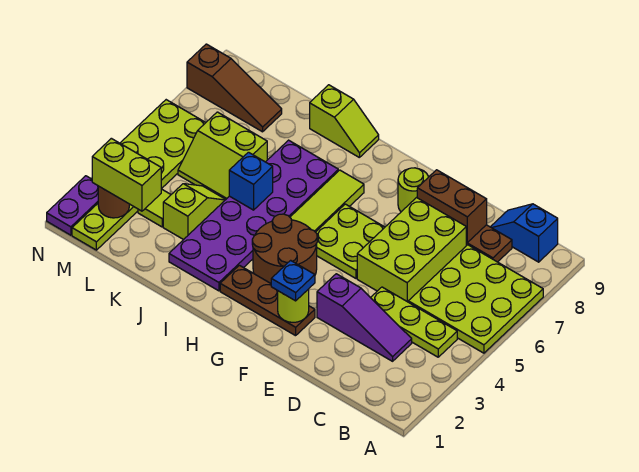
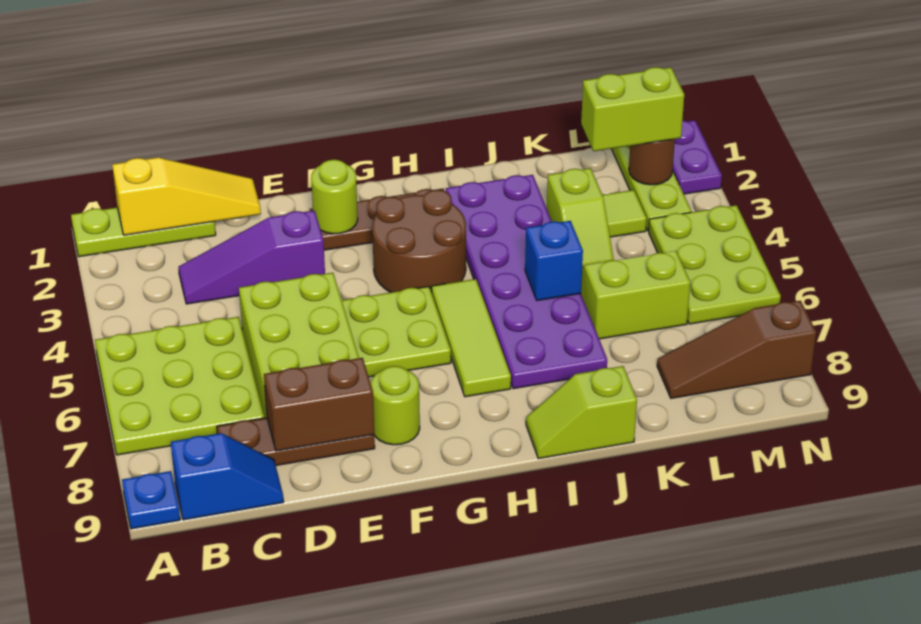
none -> yellow slope B1:D1 level 2 top B
lime plate B4:D4 level 1 -> lime plate A1:C1 level 1
blue plate F2 level 3 -> blue plate A9 level 1

